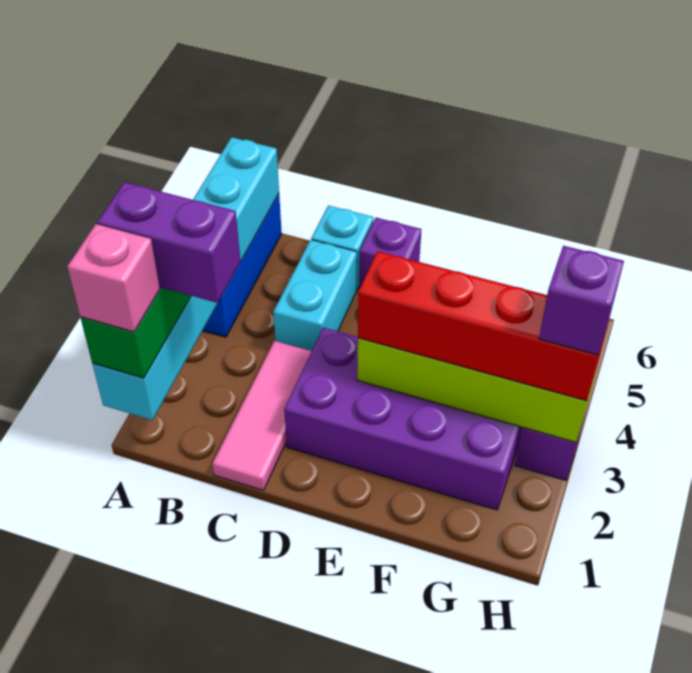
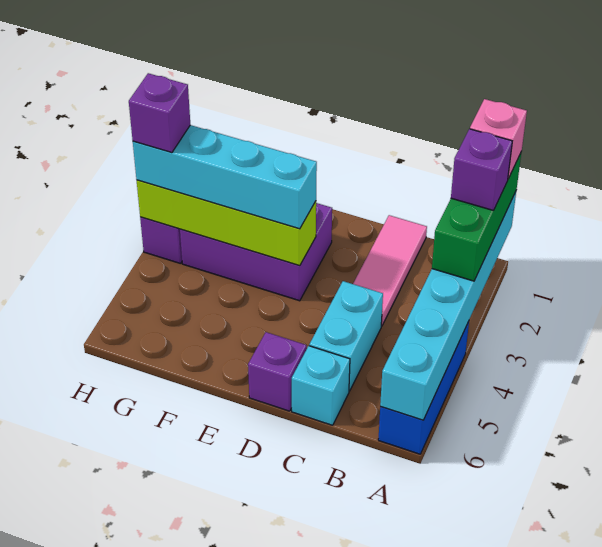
purple brick A2:B2 level 4 -> purple brick A2 level 4
purple brick D2:G3 level 1 -> purple brick E2:G3 level 1
red brick E3:H3 level 3 -> cyan brick E3:H3 level 3

